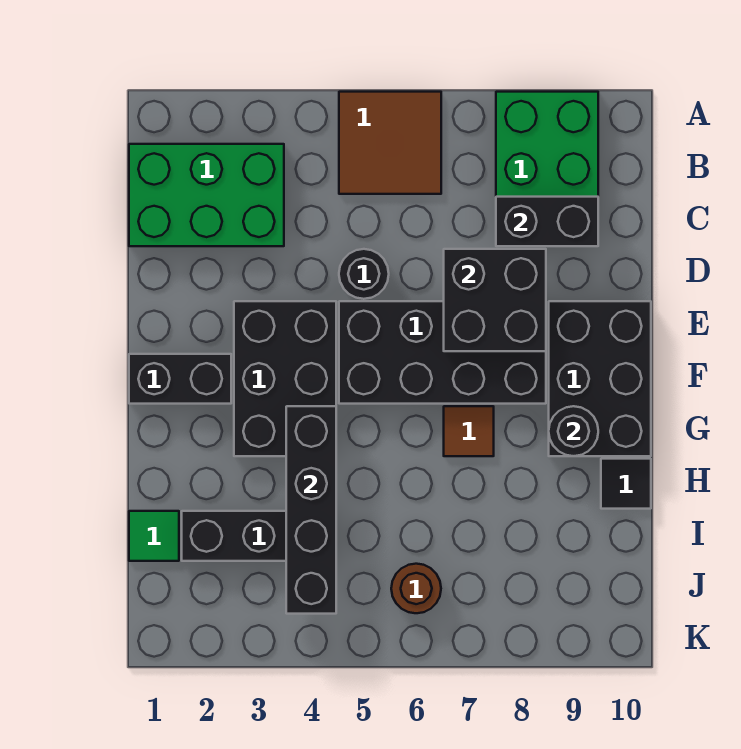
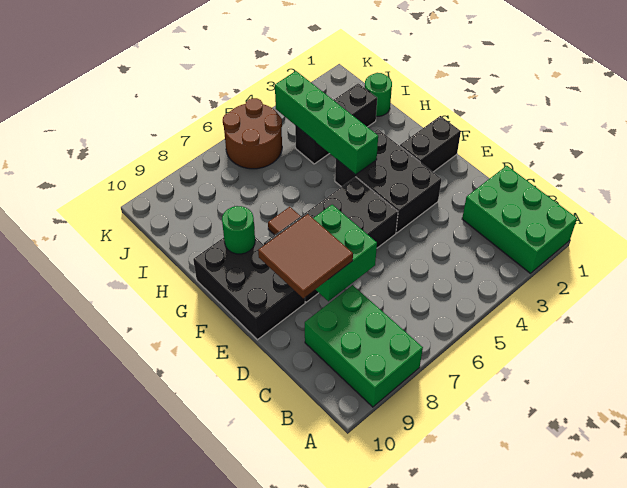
brown tile A5:B6 level 1 -> brown tile D8:E9 level 3
green brick B1:C3 level 1 -> green brick A1:C2 level 1
black brick C8:C9 level 2 -> none
black round brick D5 level 1 -> none
black brick D7:E8 level 2 -> green brick D7:E8 level 2
black brick G4:J4 level 2 -> green brick G4:J4 level 2
black round brick G9 level 2 -> green round brick G9 level 2
black tile H10 level 1 -> none
green tile I1 level 1 -> green round brick I1 level 1
brown round brick J6 level 1 -> brown round brick J5:K6 level 1

